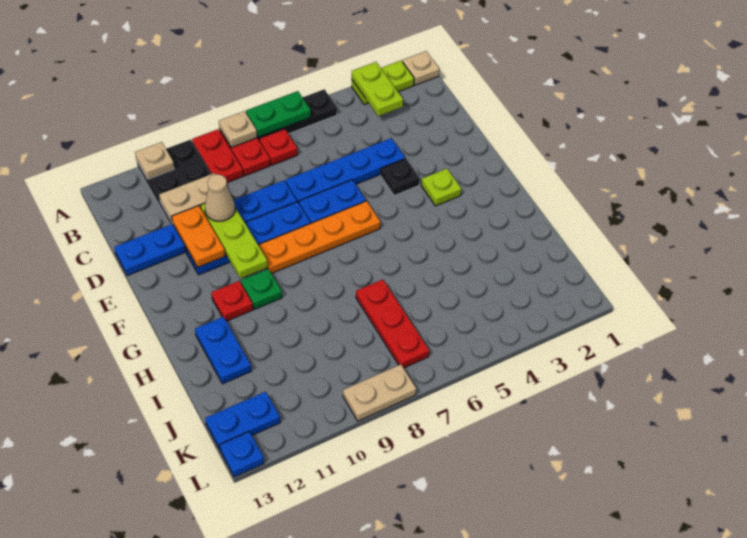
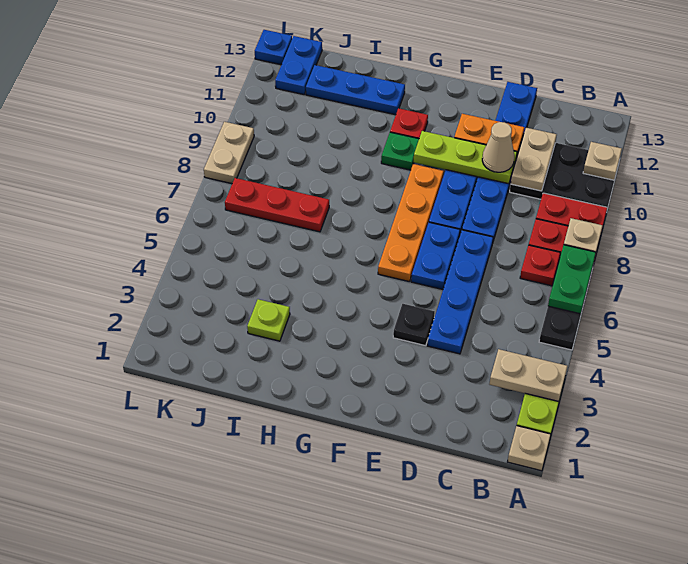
lime plate A3:B3 level 2 -> tan plate A3:B3 level 2
lime plate F3 level 1 -> lime plate I3 level 1
blue plate H12:I12 level 1 -> blue plate H12:J12 level 1

